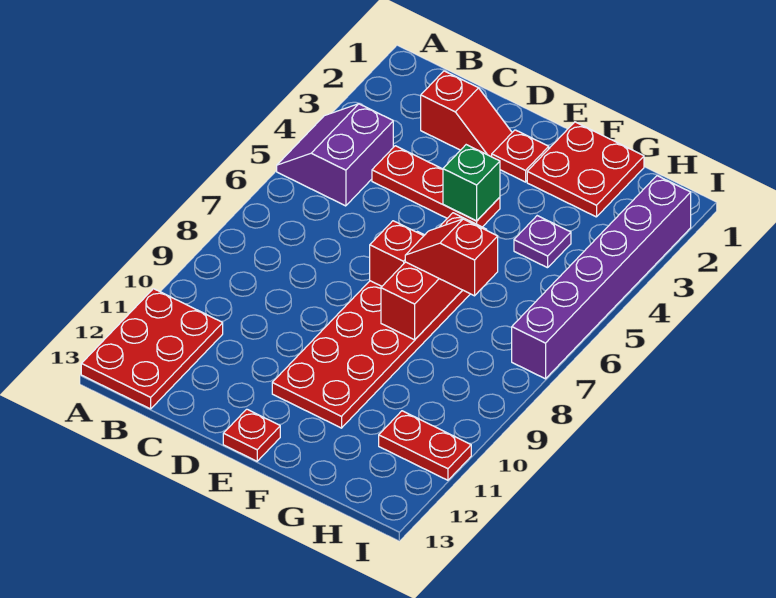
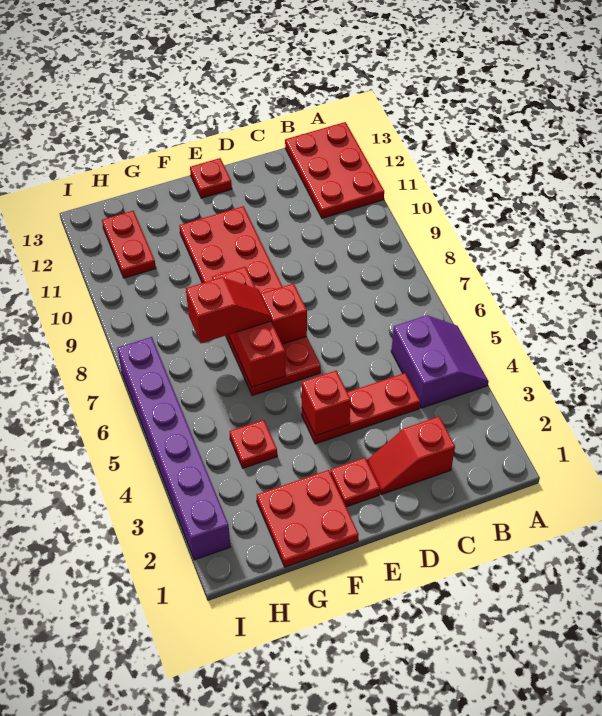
green brick E4 level 2 -> red brick E4 level 2
purple plate G4 level 1 -> red plate G4 level 1
red plate H11:I11 level 1 -> red plate H11:H12 level 1

